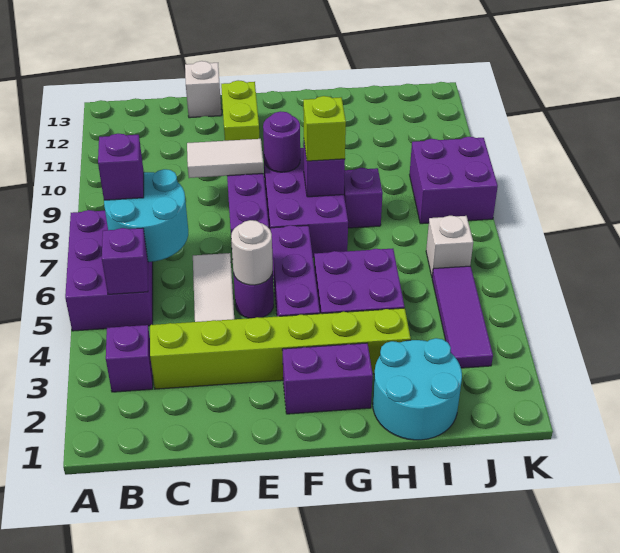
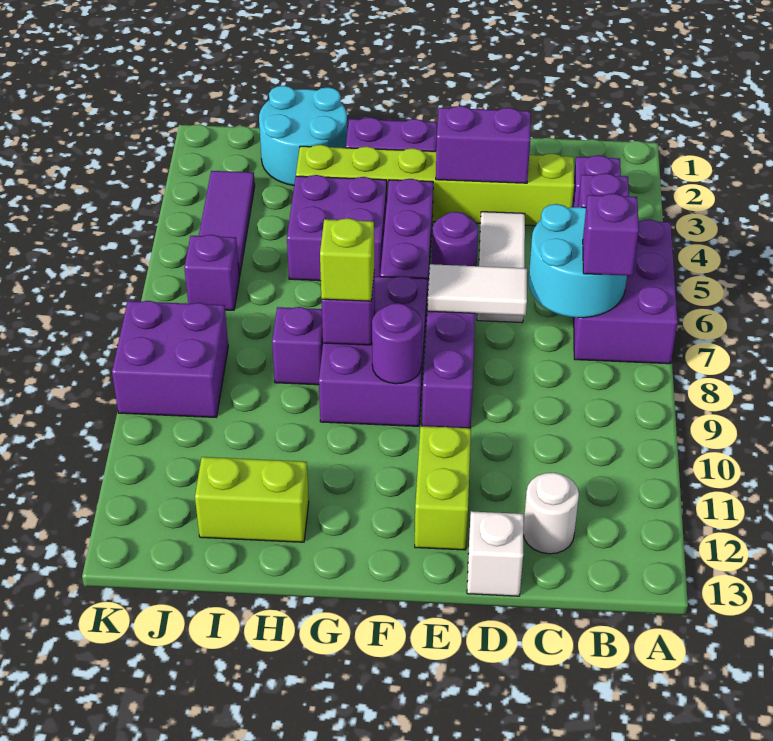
none -> purple brick D3:E3 level 2
white tile D9:E9 level 2 -> white tile D7:E7 level 2
white round brick E5 level 2 -> white round brick C12 level 1
none -> lime brick H12:I12 level 1
white brick J6 level 1 -> purple brick J6 level 1

